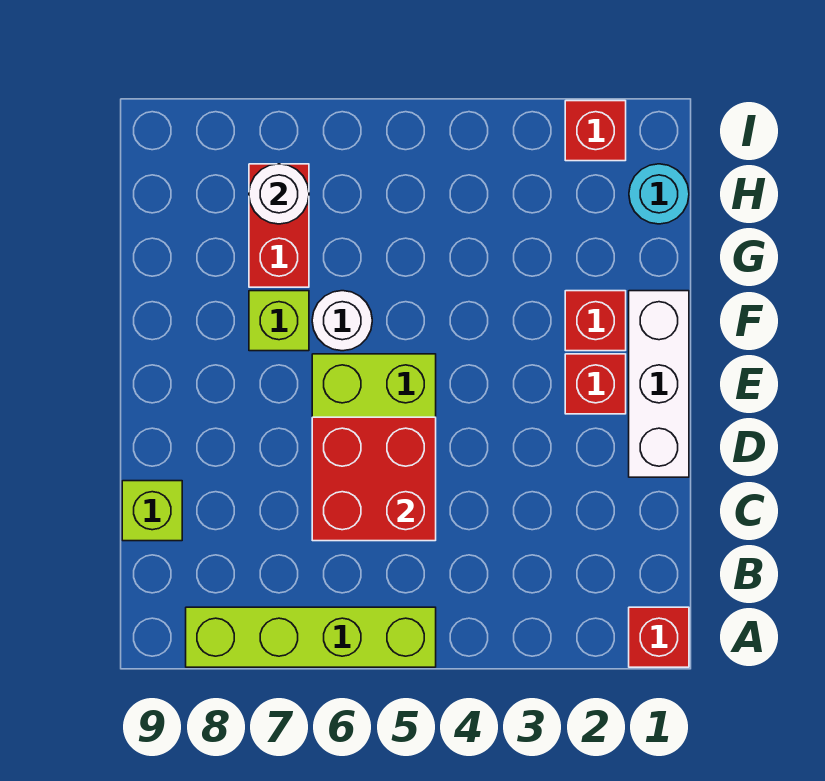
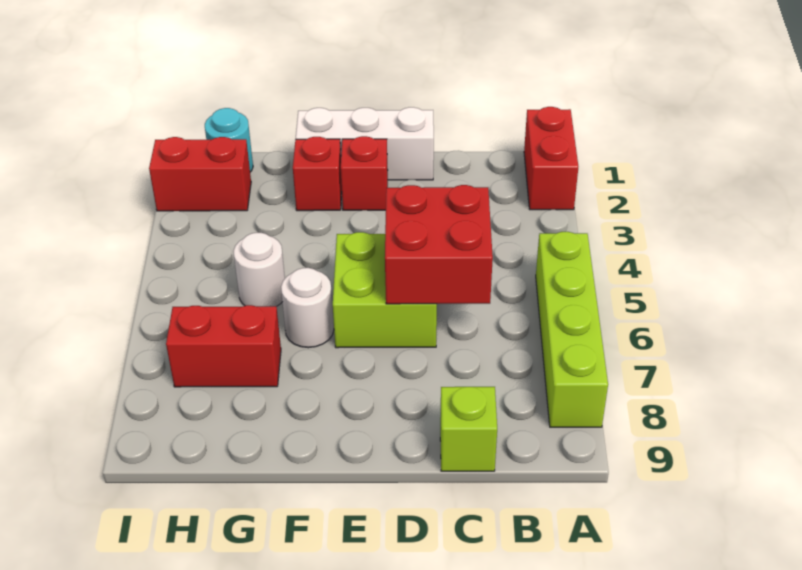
red brick A1 level 1 -> red brick A1:A2 level 1
lime brick F7 level 1 -> none
white round brick H7 level 2 -> white round brick G5 level 1
red brick I2 level 1 -> red brick H2:I2 level 1

